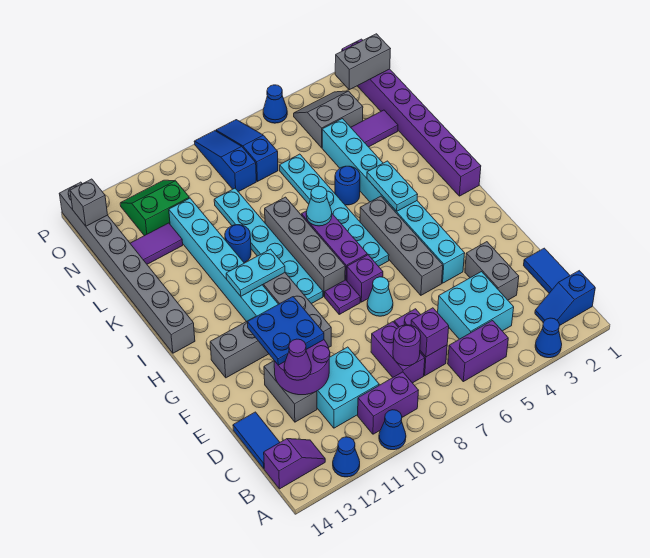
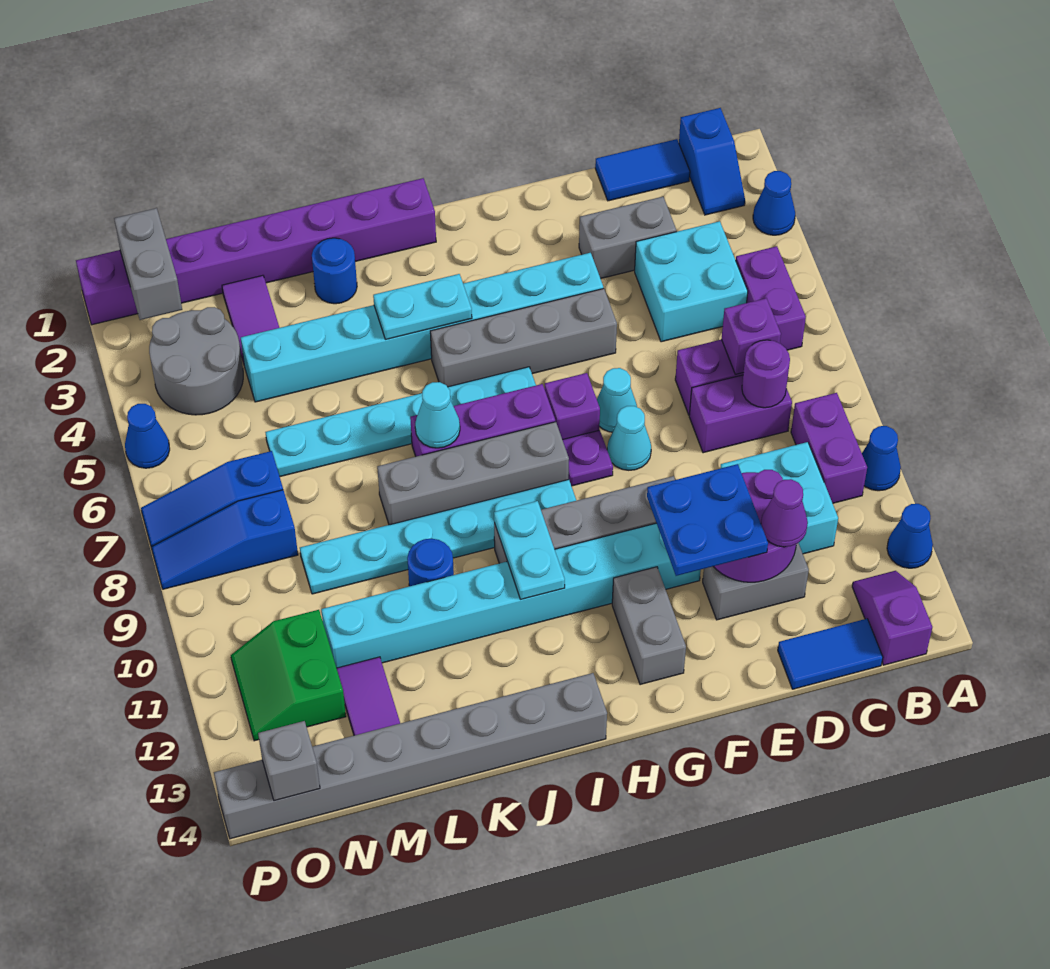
none -> cyan cone F8 level 1
blue round brick K5 level 1 -> blue round brick K2 level 1
grey slope N3:O4 level 1 top N -> grey round brick N3:O4 level 1

